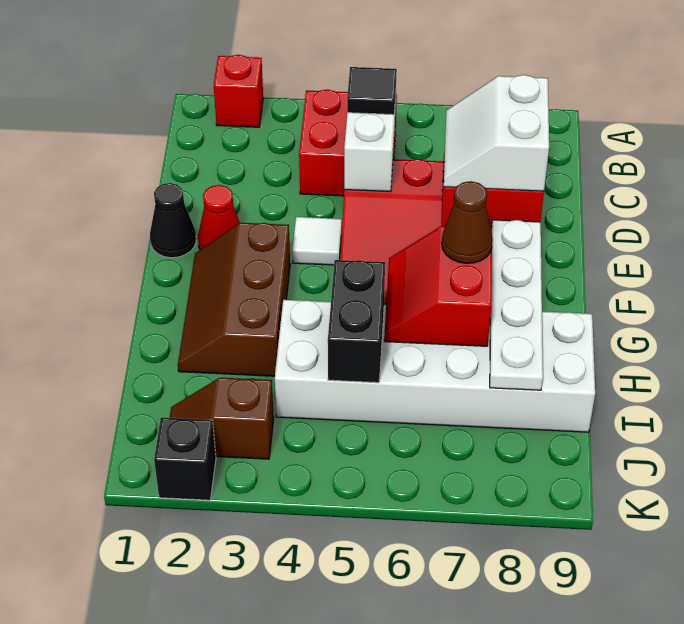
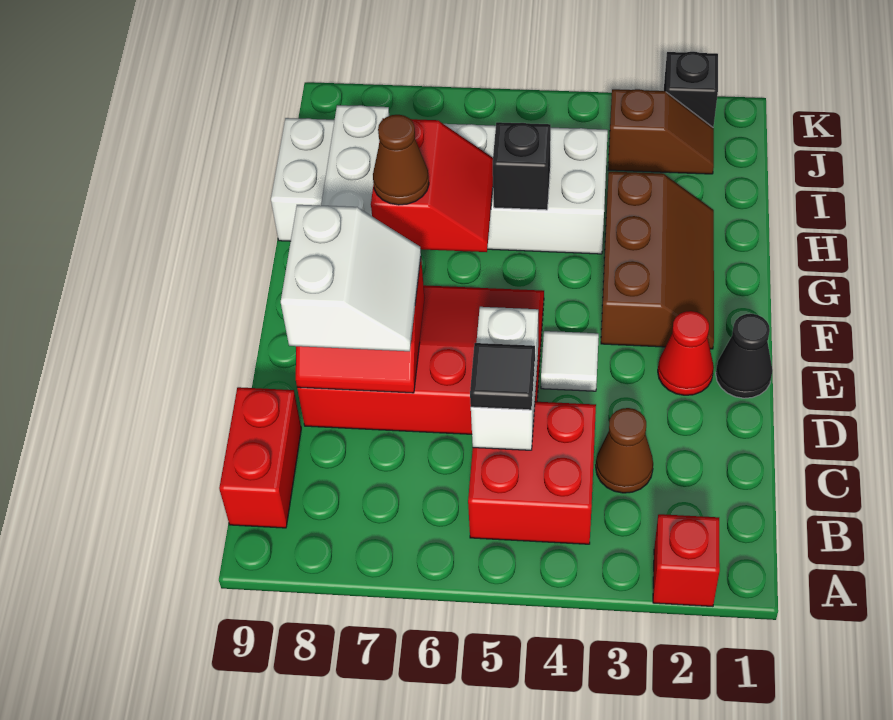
none -> red brick B9:C9 level 1
none -> brown cone C3 level 1
black brick H5:I5 level 2 -> black brick H5 level 2

